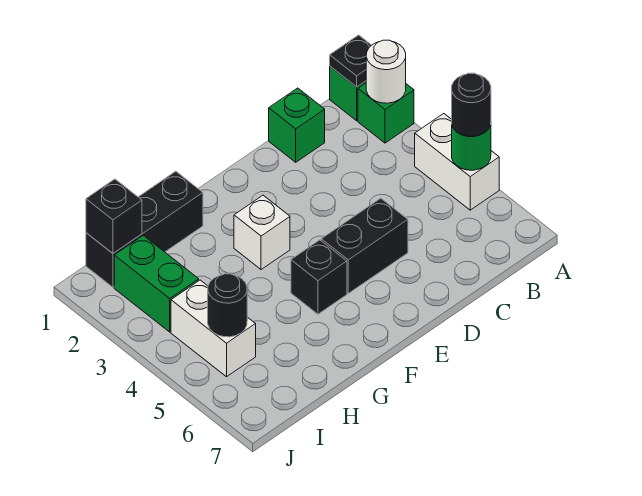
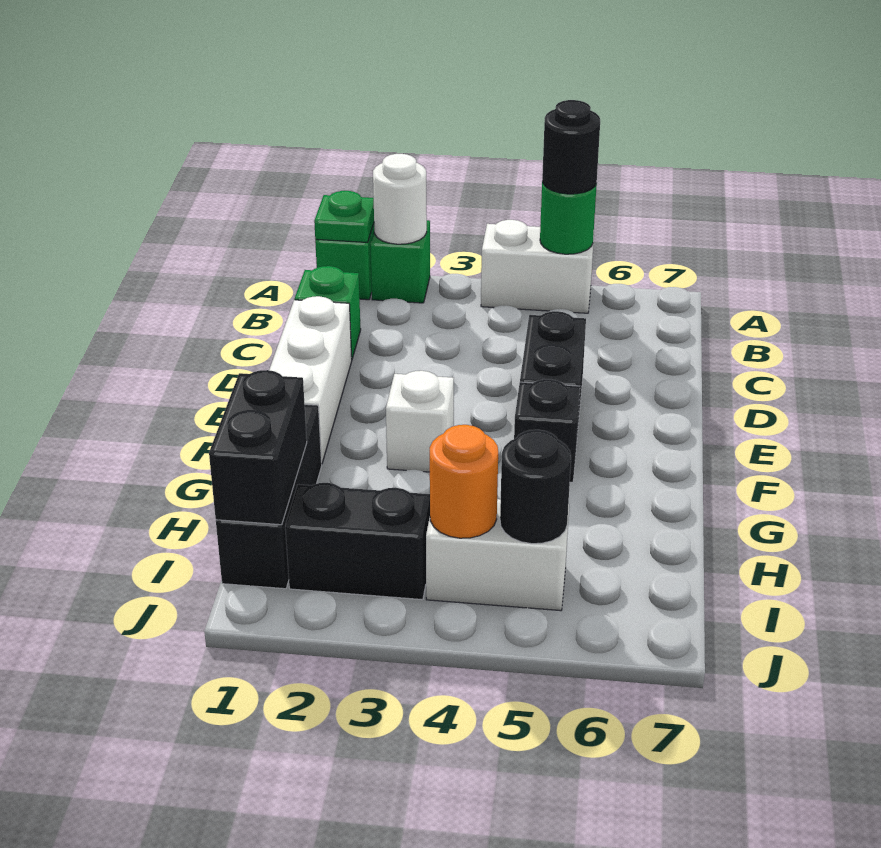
black plate A1 level 2 -> green plate A1 level 2
none -> white brick D1:F1 level 1
black brick I1 level 2 -> black brick H1:I1 level 2
green brick I2:I3 level 1 -> black brick I2:I3 level 1
none -> orange round brick I4 level 2

